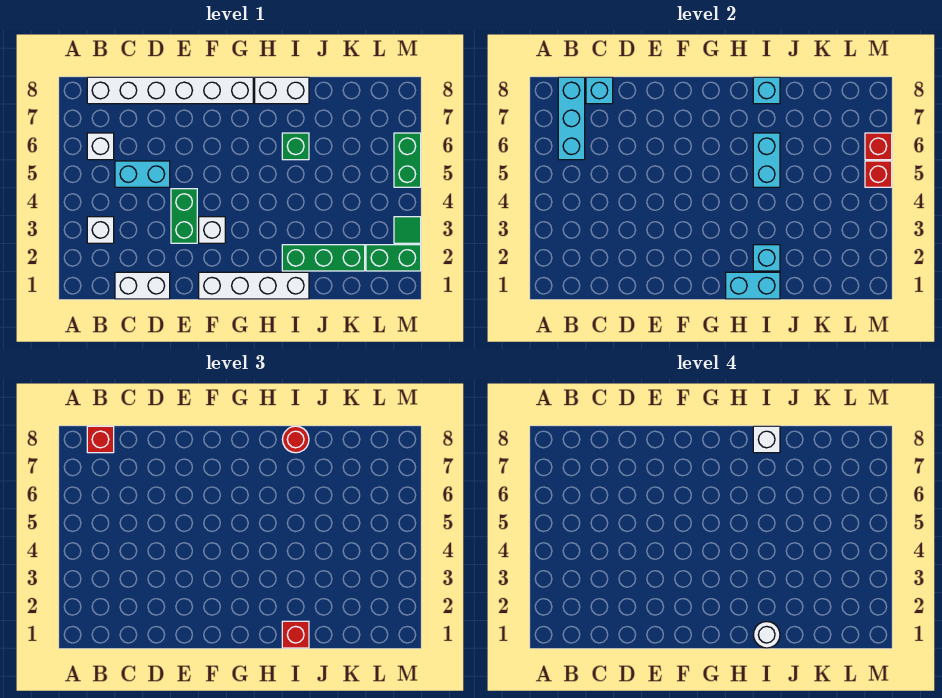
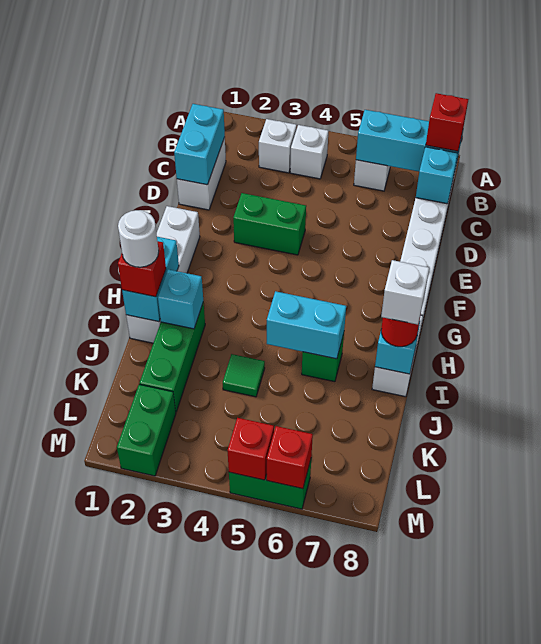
cyan brick C5:D5 level 1 -> cyan brick C1:D1 level 2
white brick F3 level 1 -> white brick B4 level 1
green tile M3 level 1 -> green tile J4 level 1

